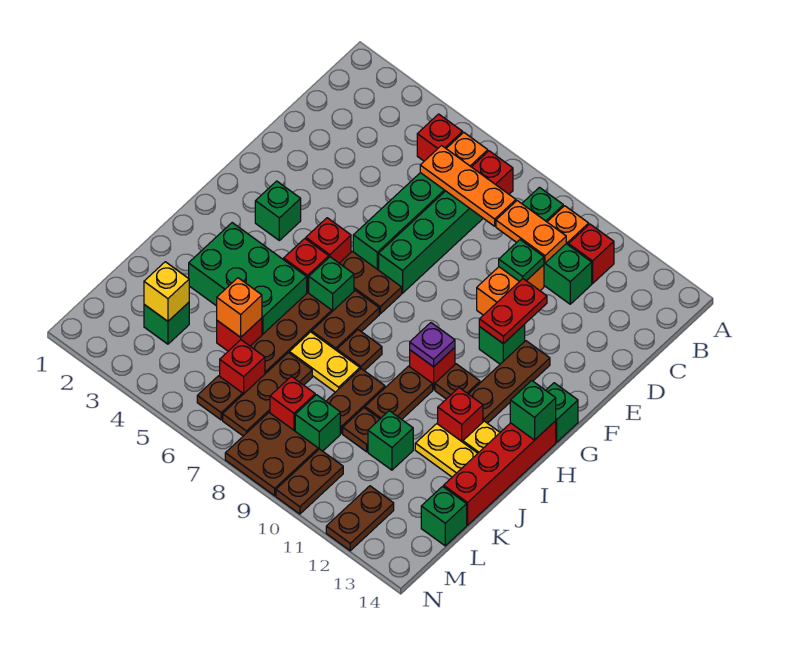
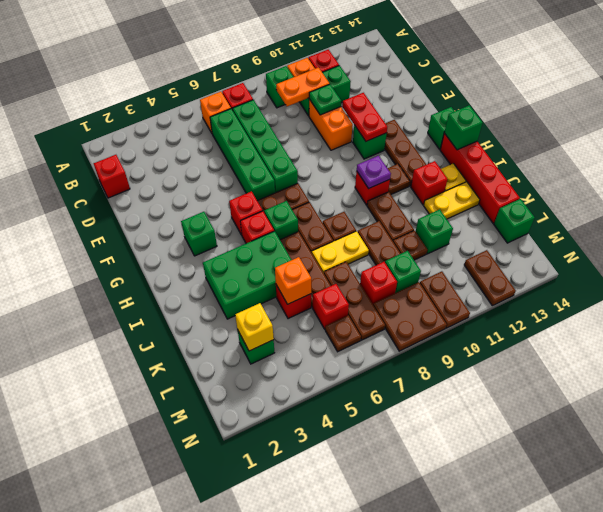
red brick B5 level 1 -> red brick C1 level 1
orange plate C6:C8 level 2 -> none

